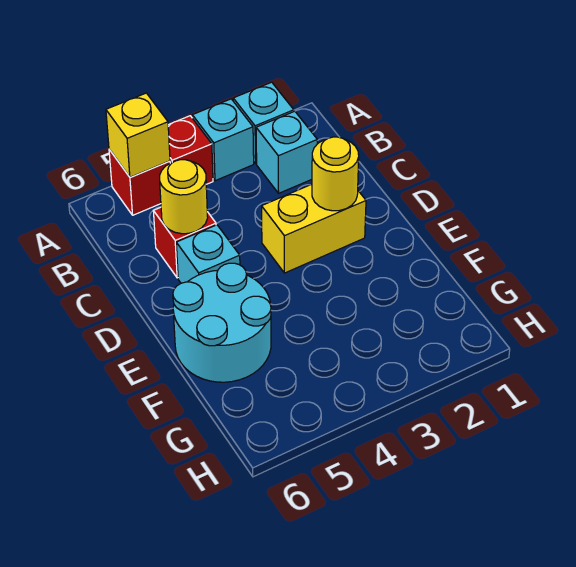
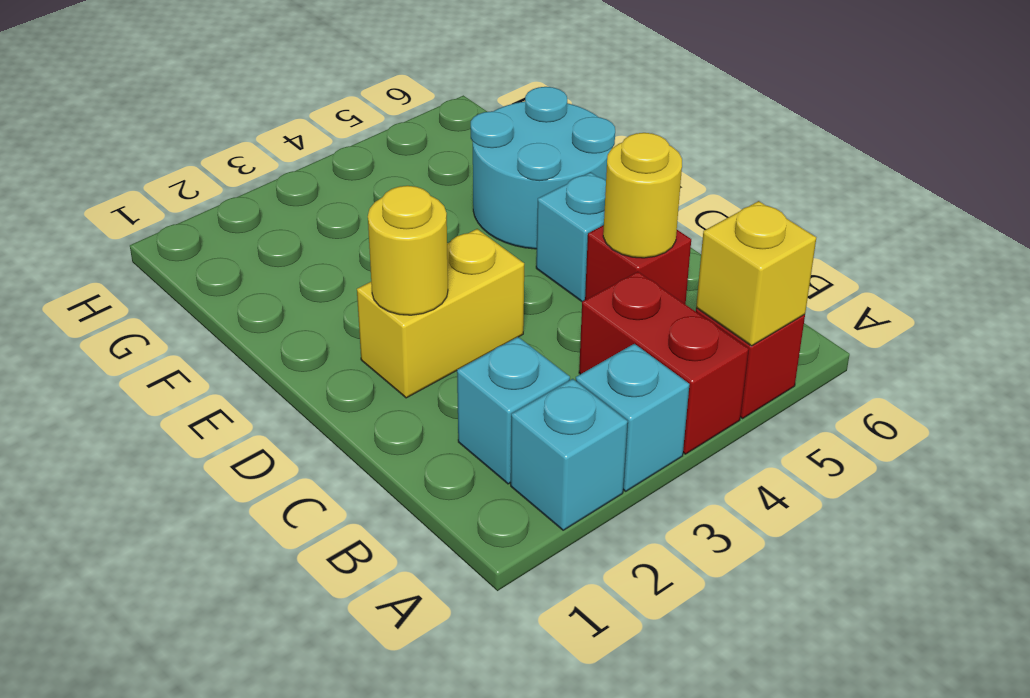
red brick A4 level 1 -> red brick A4:B4 level 1

